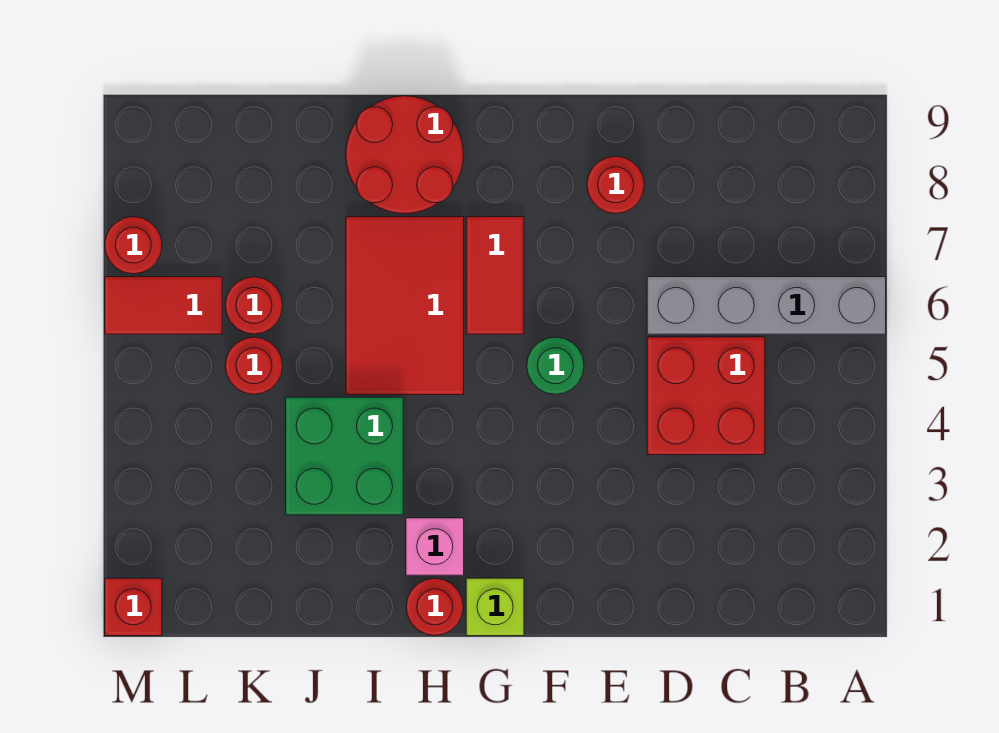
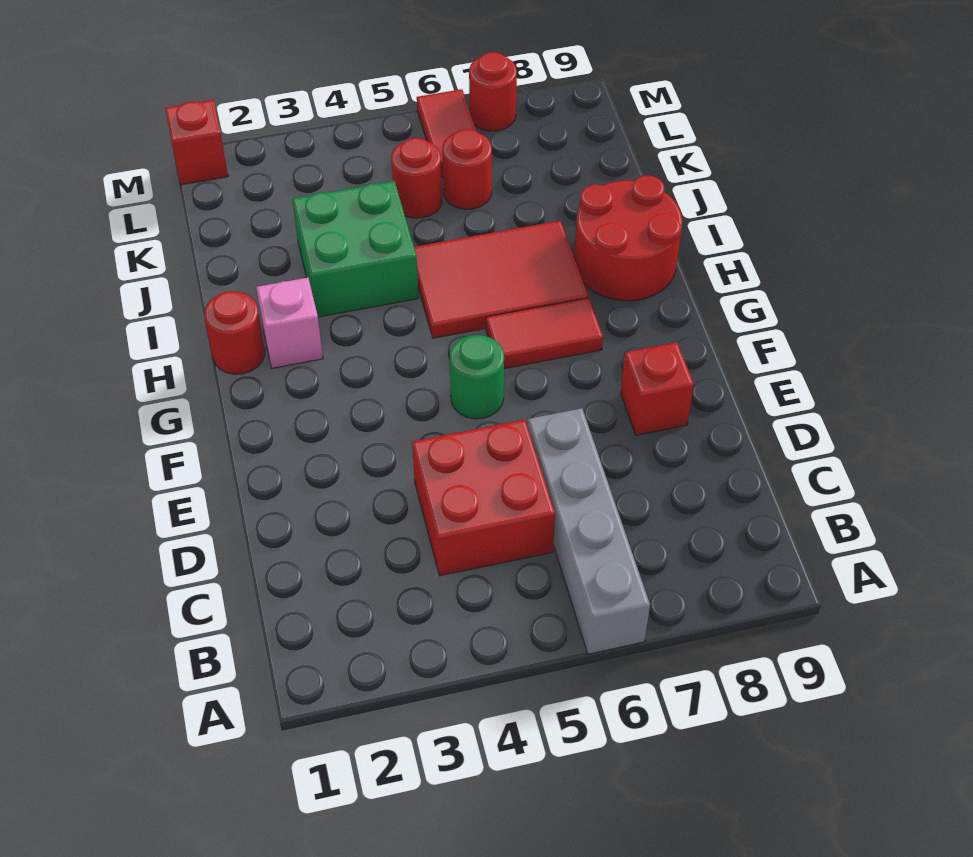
red round brick E8 level 1 -> red brick E8 level 1
lime brick G1 level 1 -> none

